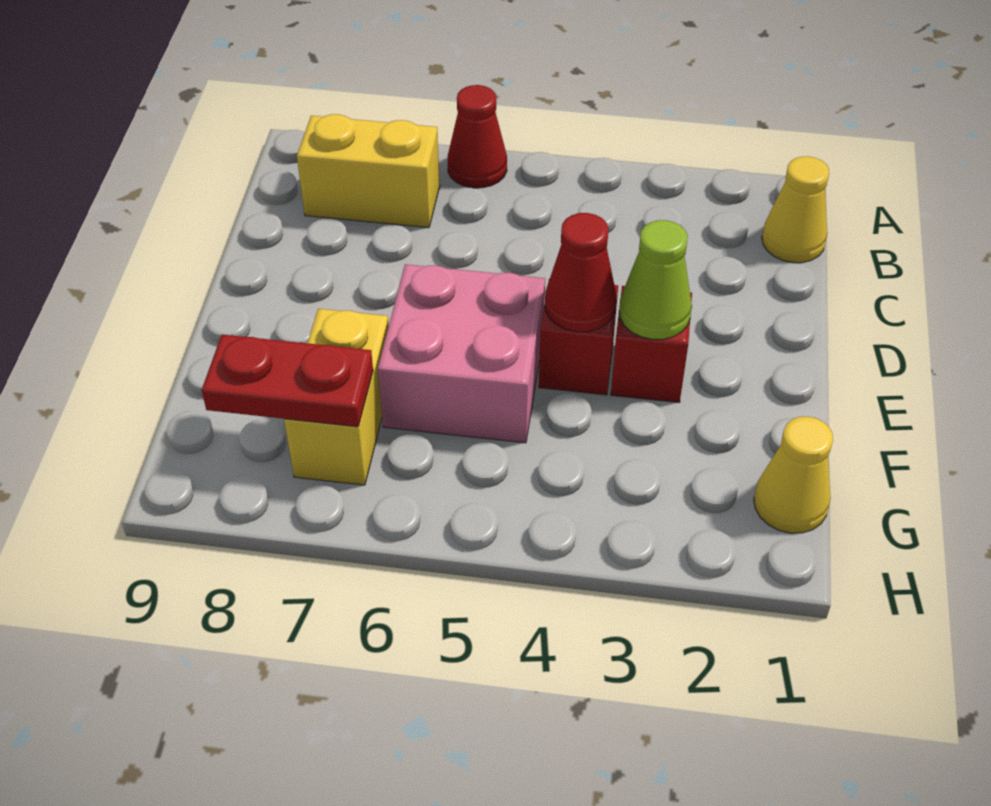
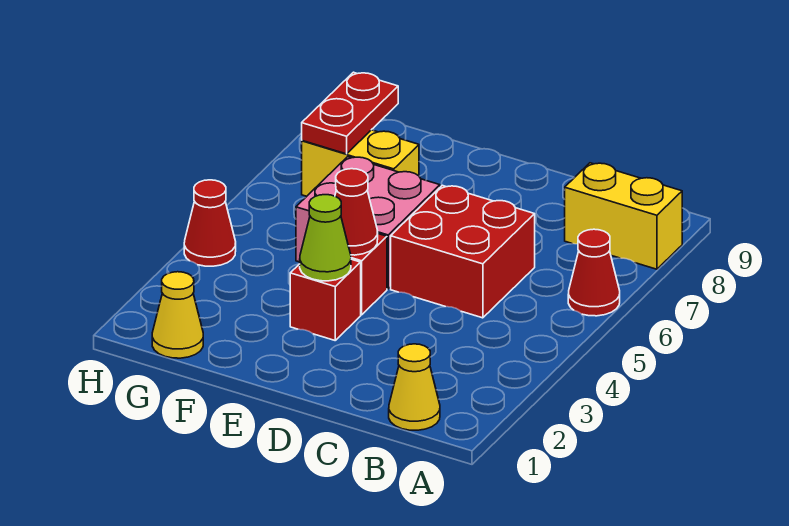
yellow brick B7:B8 level 1 -> yellow brick A8:B8 level 1
none -> red brick C5:D6 level 1
none -> red cone H4 level 1

